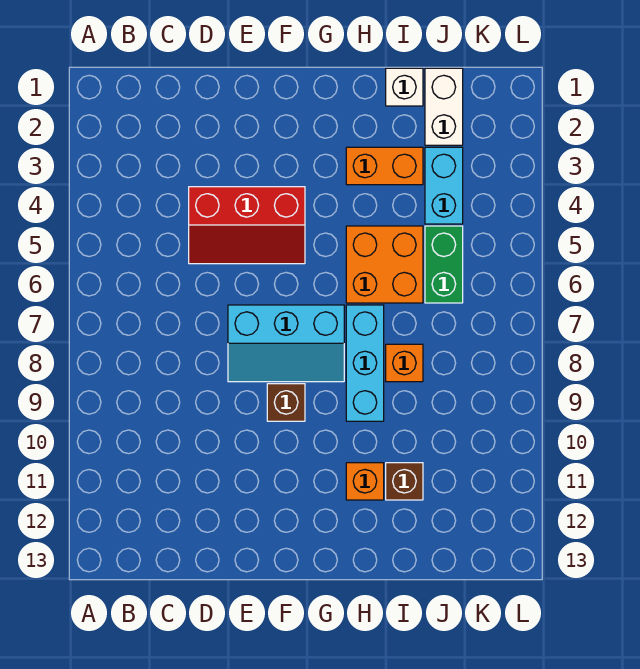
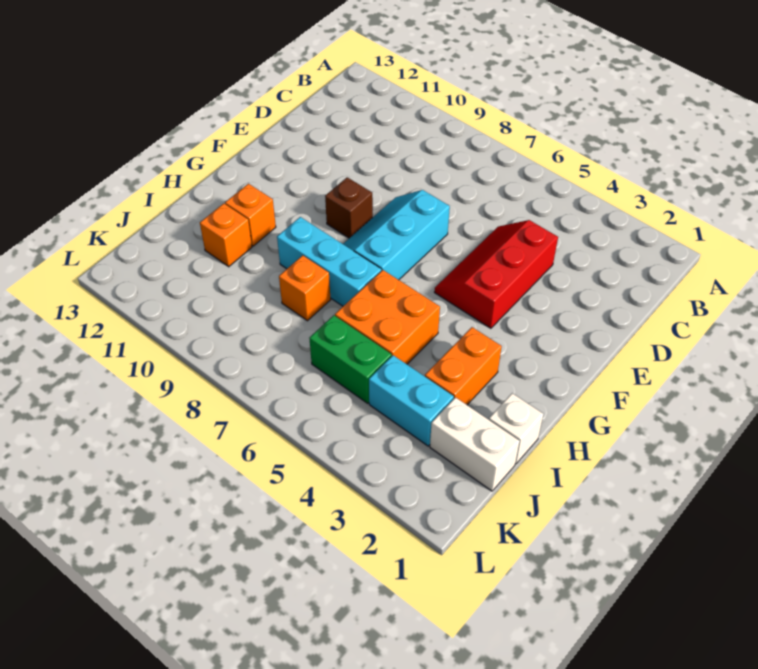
brown brick I11 level 1 -> orange brick I11 level 1

